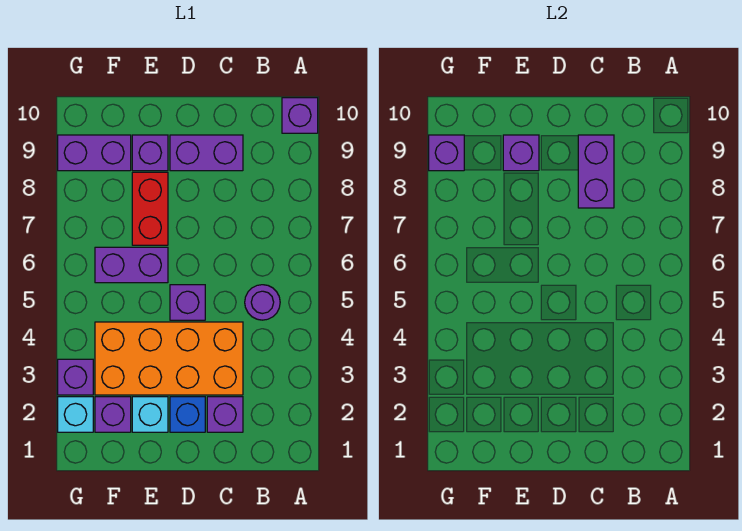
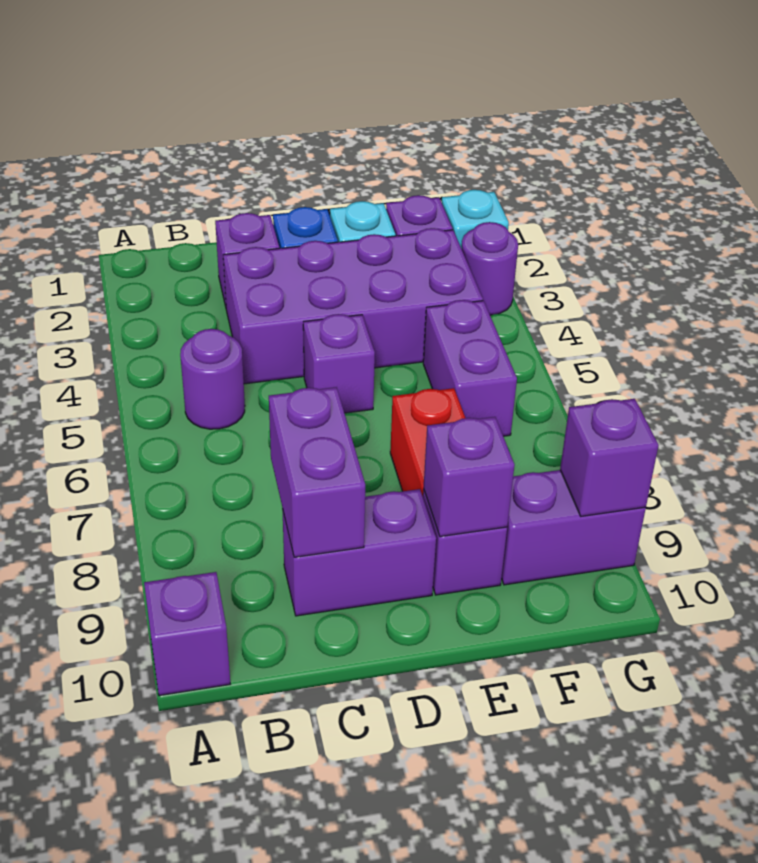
orange brick C3:F4 level 1 -> purple brick C3:F4 level 1
purple brick E6:F6 level 1 -> purple brick F5:F6 level 1
purple brick G3 level 1 -> purple round brick G3 level 1

